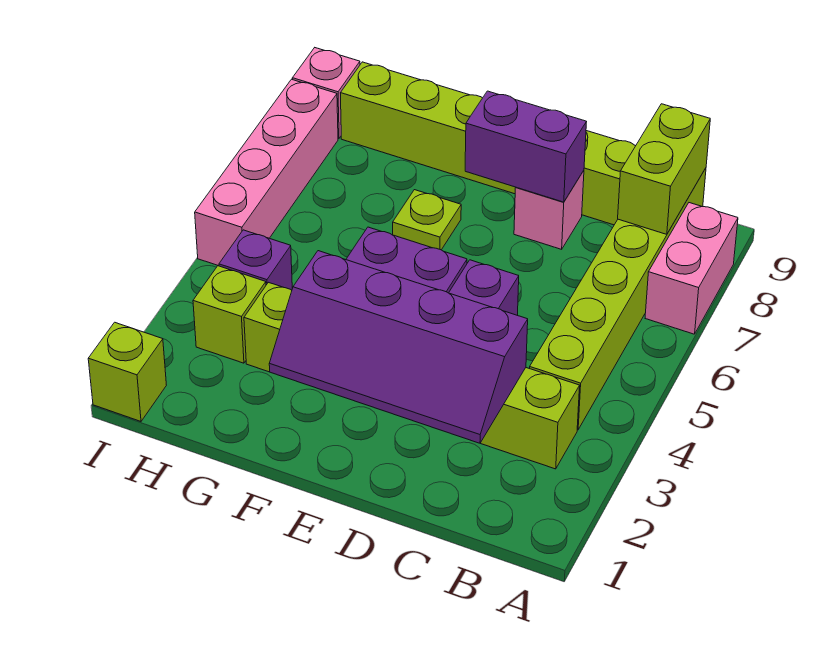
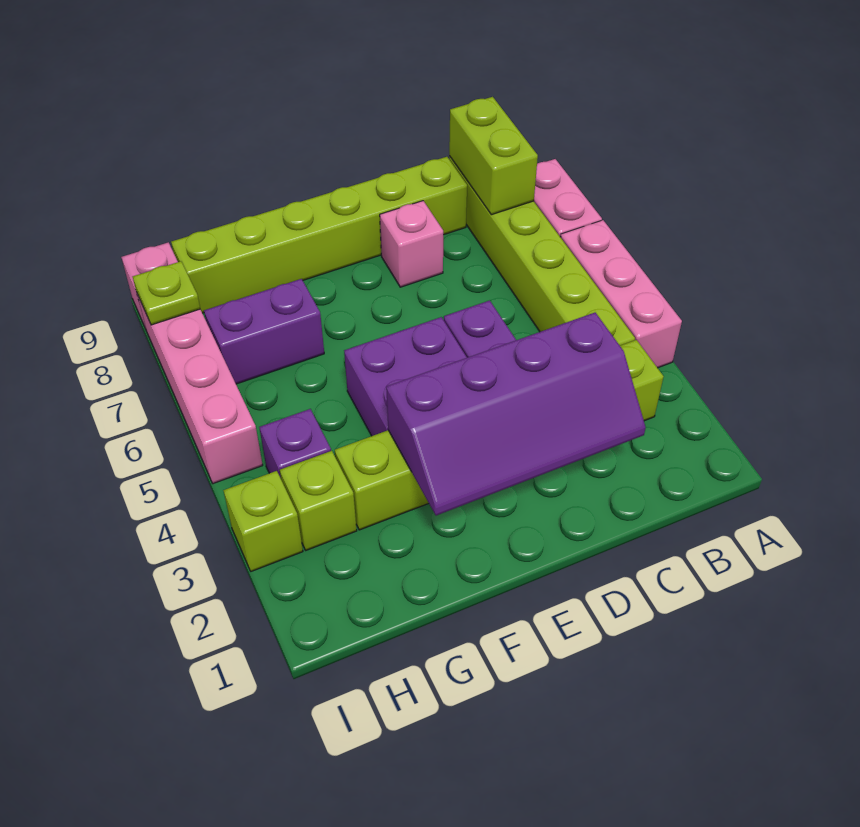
none -> pink brick A4:A6 level 1
purple brick D8:E8 level 2 -> purple brick G7:H7 level 1
lime plate F7 level 1 -> lime plate I8 level 2
lime brick I1 level 1 -> lime brick I3 level 1

